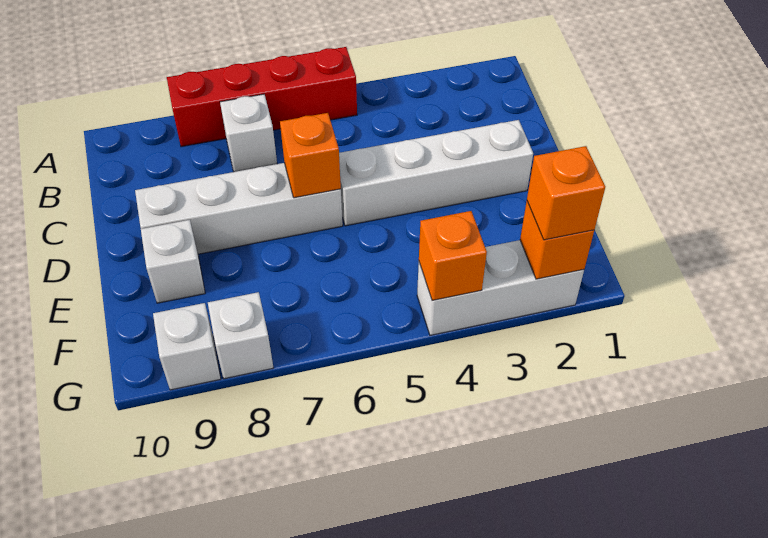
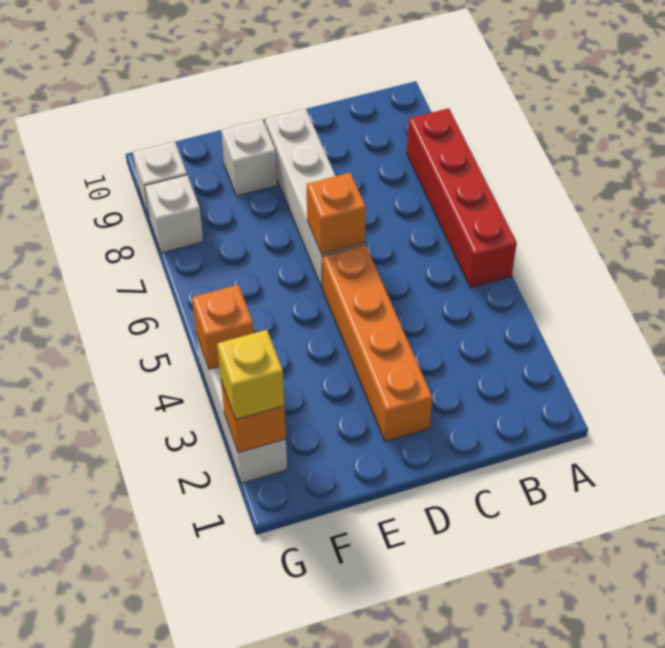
white brick B7 level 1 -> none
white brick D2:D5 level 1 -> orange brick D2:D5 level 1
orange brick G2 level 3 -> yellow brick G2 level 3

